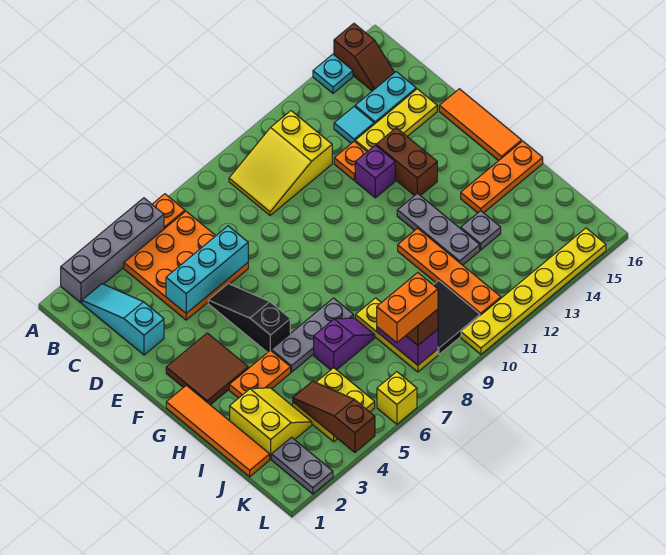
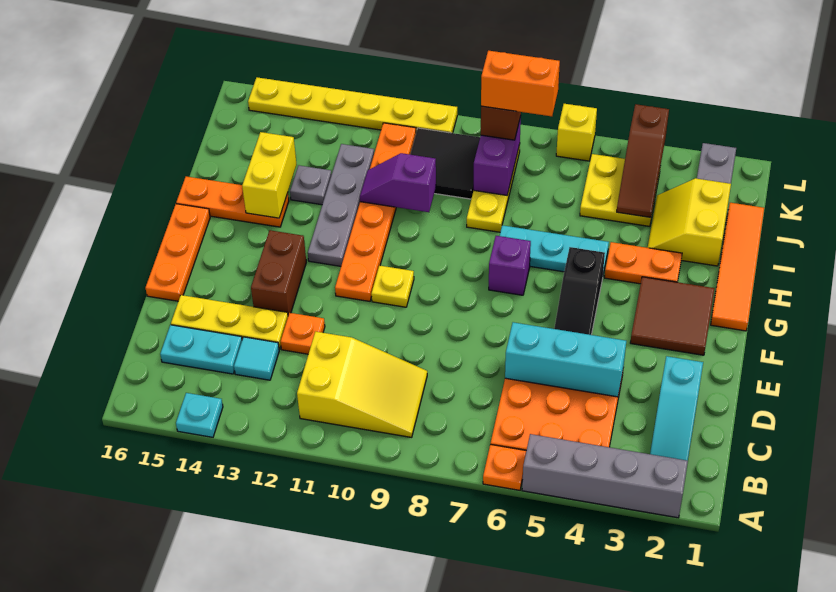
brown slope A15:B15 level 1 top A -> none
purple brick E12 level 1 -> purple brick G7 level 1
orange tile E16:G16 level 1 -> orange plate E16:G16 level 1
none -> yellow plate F10 level 1
grey plate G12:I12 level 1 -> grey plate G12:J12 level 1
grey plate H5:H7 level 1 -> cyan plate H5:H7 level 1
orange plate H11:K11 level 1 -> orange plate F11:K11 level 1
none -> yellow brick H14:I14 level 2
purple slope I6:I7 level 1 top 6 -> purple slope I10:I11 level 2 top 10

